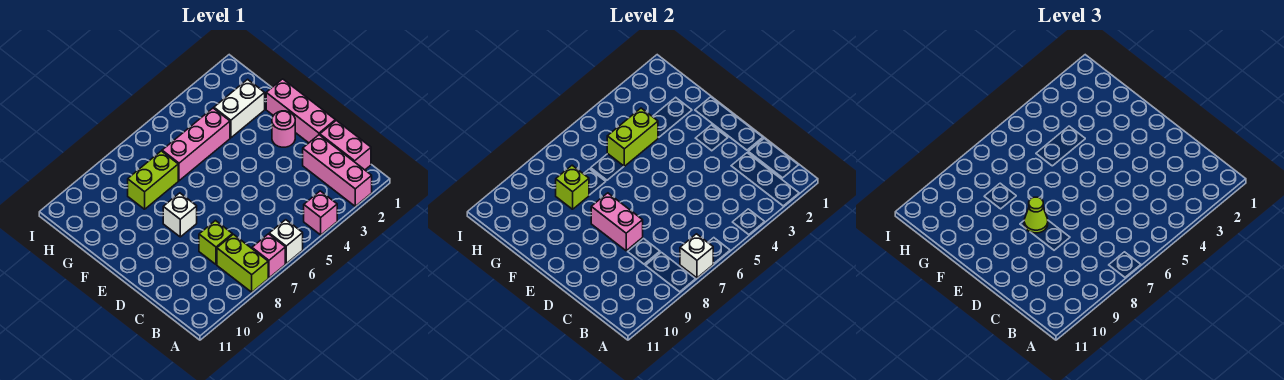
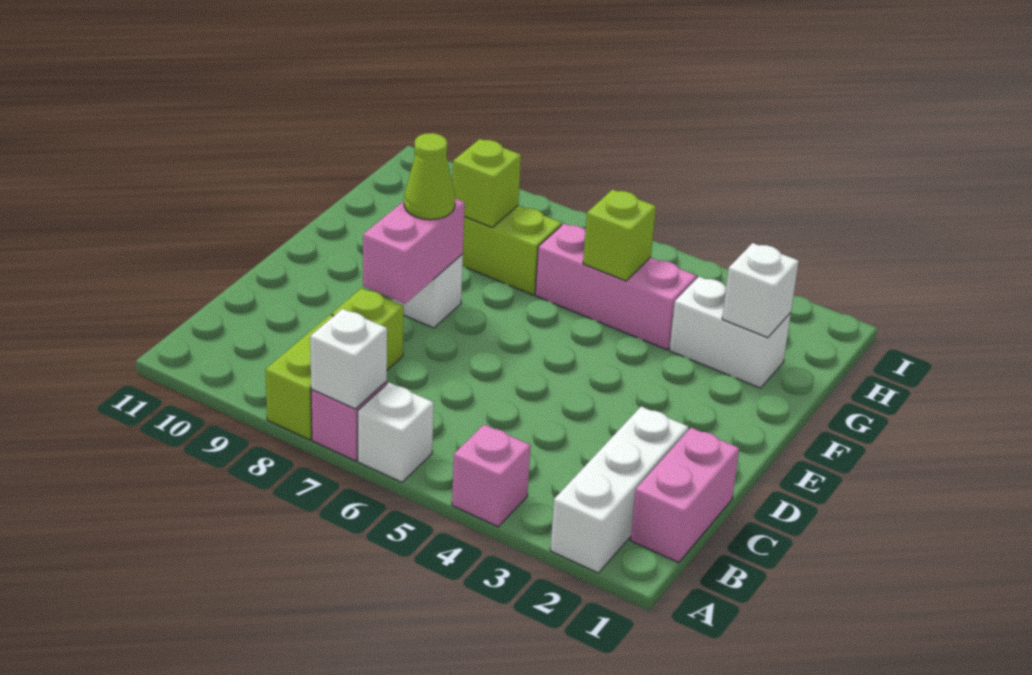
pink brick A2:C2 level 1 -> white brick A2:C2 level 1
pink brick D1:F1 level 1 -> none
pink round brick E2 level 1 -> none
none -> white brick G2 level 2
lime brick G4:G5 level 2 -> lime brick G5 level 2

